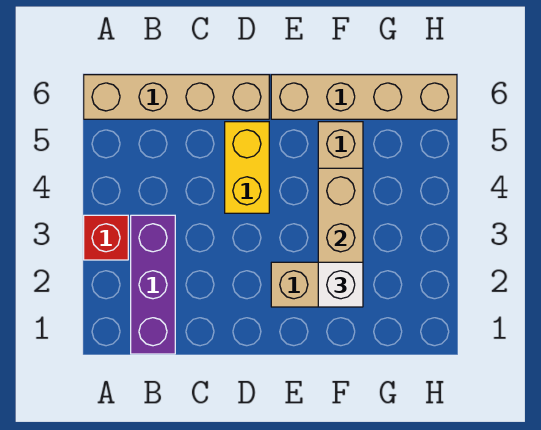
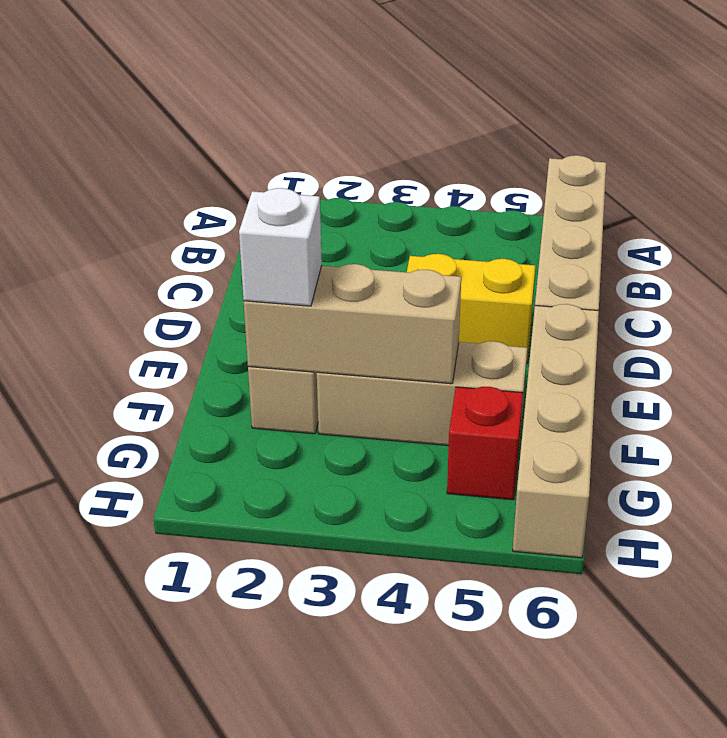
red brick A3 level 1 -> red brick G5 level 1
purple brick B1:B3 level 1 -> none

